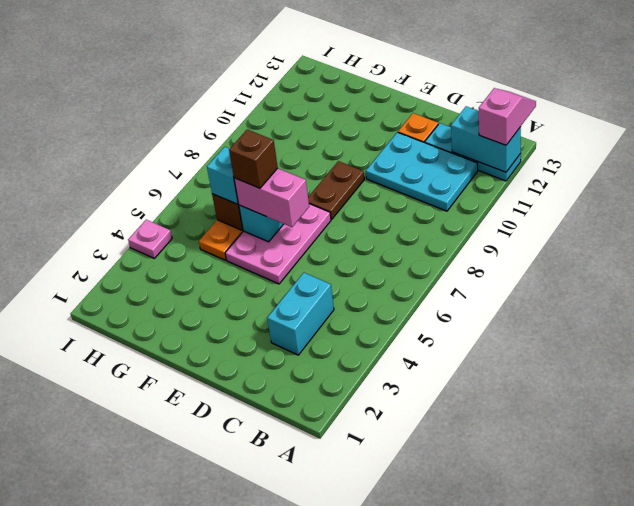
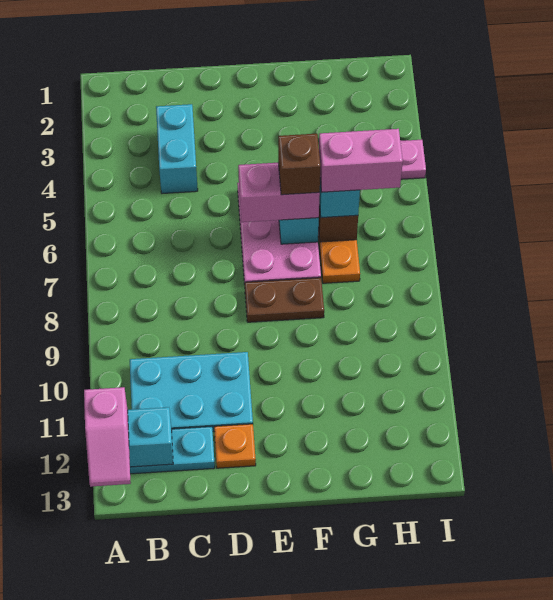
brown plate E8:E9 level 1 -> brown plate E8:F8 level 1
none -> pink brick G6:H6 level 4

